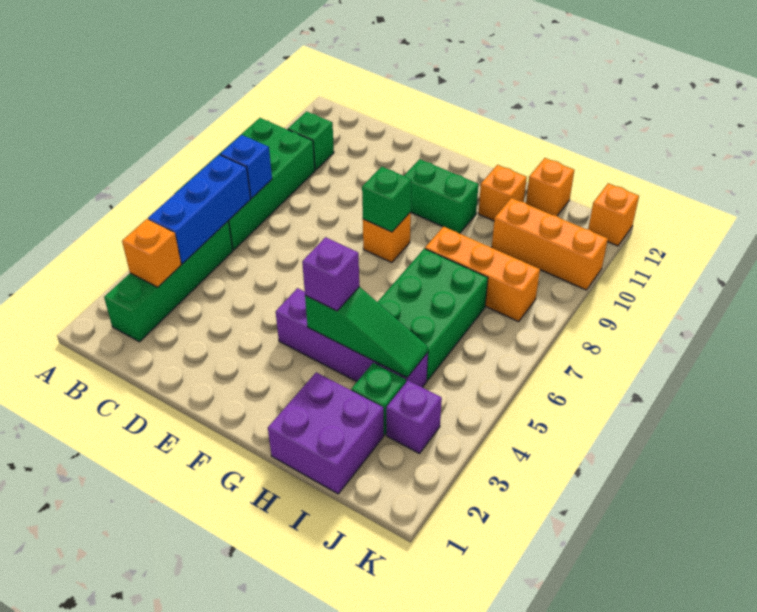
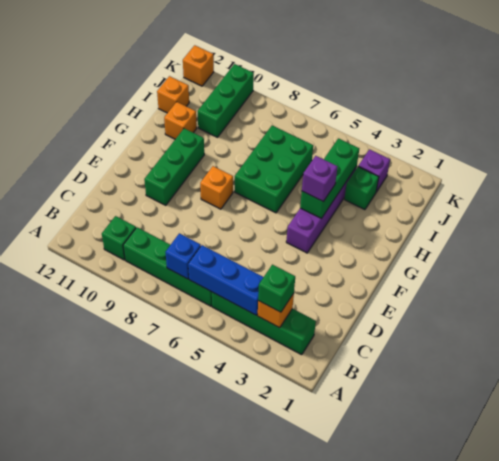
green brick A6:B9 level 1 -> green brick B6:B9 level 1
green brick F8 level 2 -> green brick B3 level 3
green brick F10:G10 level 1 -> green brick E10:G10 level 1
green slope G4:I4 level 2 top G -> green brick G4:I4 level 2
purple brick H1:I2 level 1 -> none
green brick H5:I7 level 1 -> green brick G6:I7 level 1
orange brick H8:J8 level 1 -> none
orange brick I10:K10 level 1 -> green brick I10:K10 level 1

